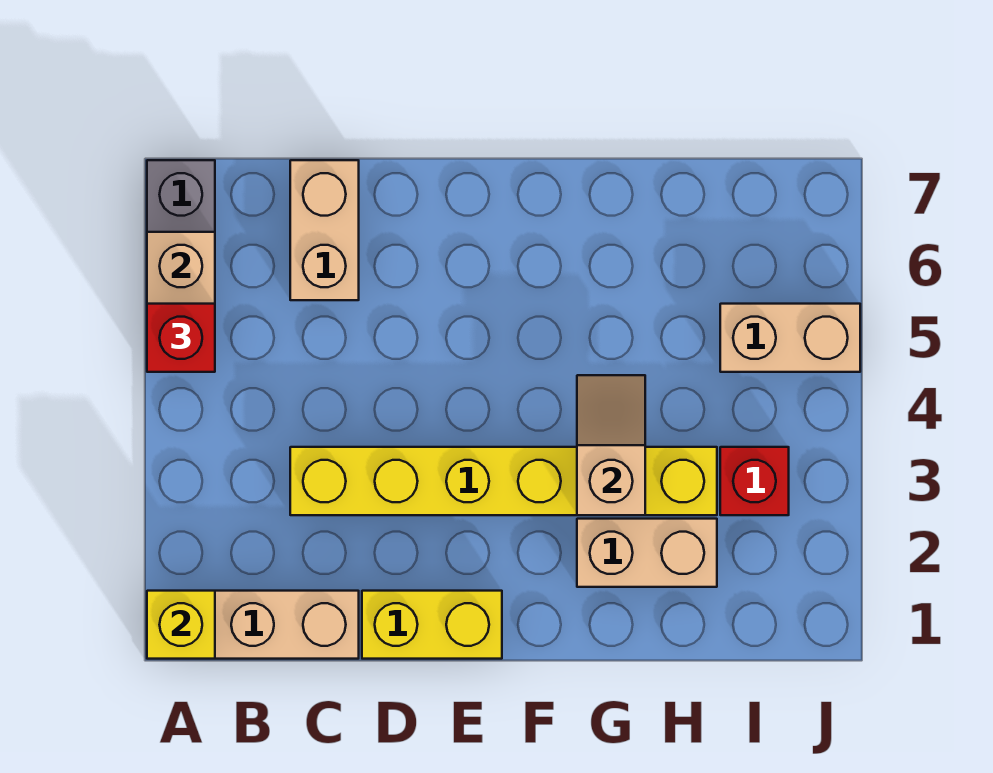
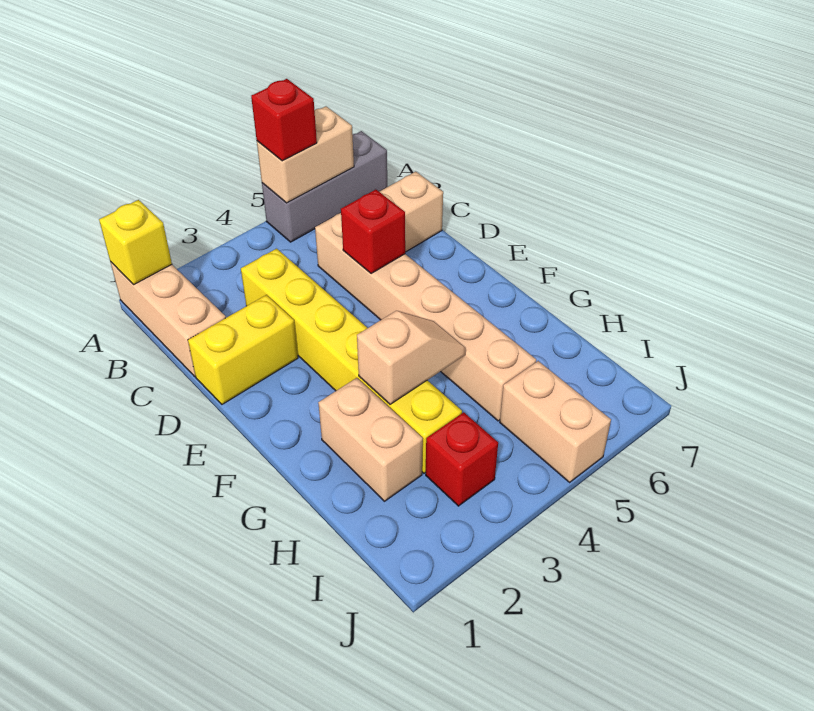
none -> tan brick C5:H5 level 1
yellow brick D1:E1 level 1 -> yellow brick D1:D2 level 1
none -> red brick D5 level 2

